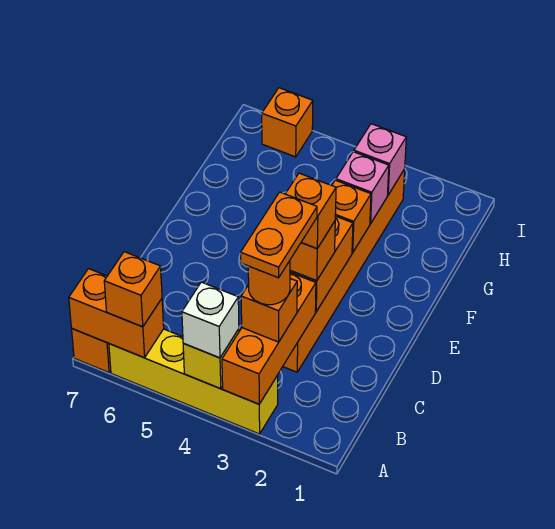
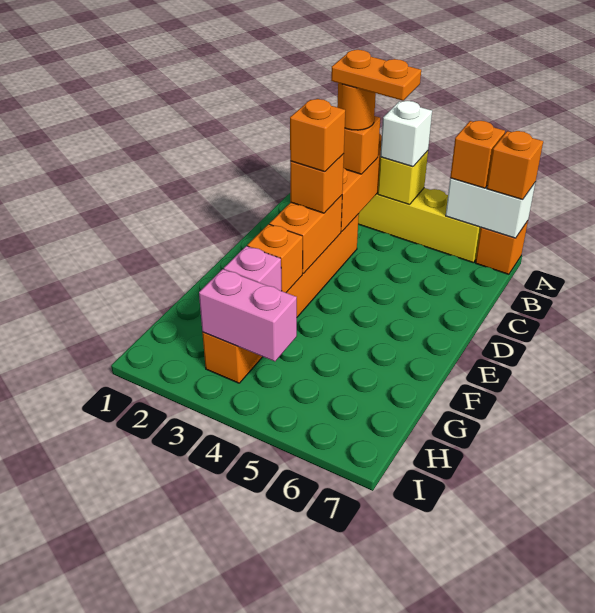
orange brick A6:A7 level 2 -> white brick A6:A7 level 2
orange plate B3:C3 level 5 -> orange plate B3:B4 level 5
pink brick H3 level 2 -> pink brick H3:H4 level 2
orange brick I6 level 1 -> orange brick A7 level 3

